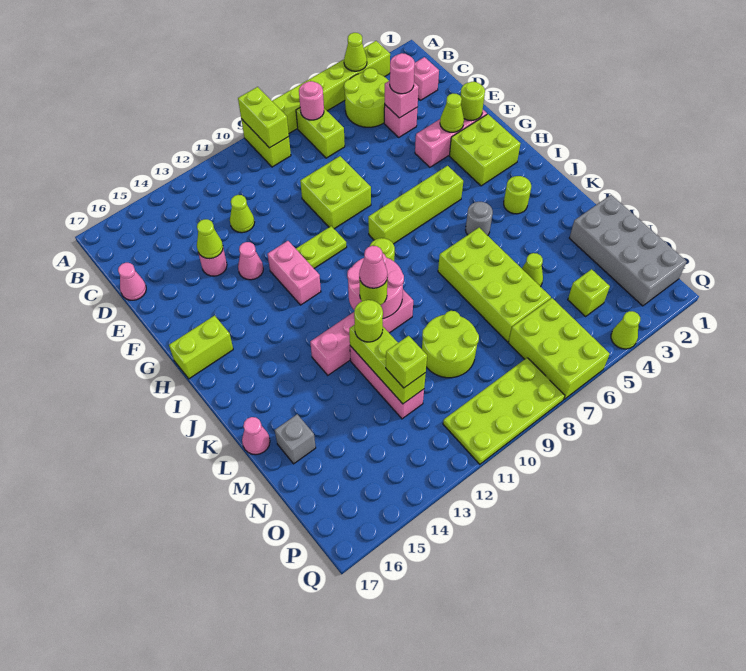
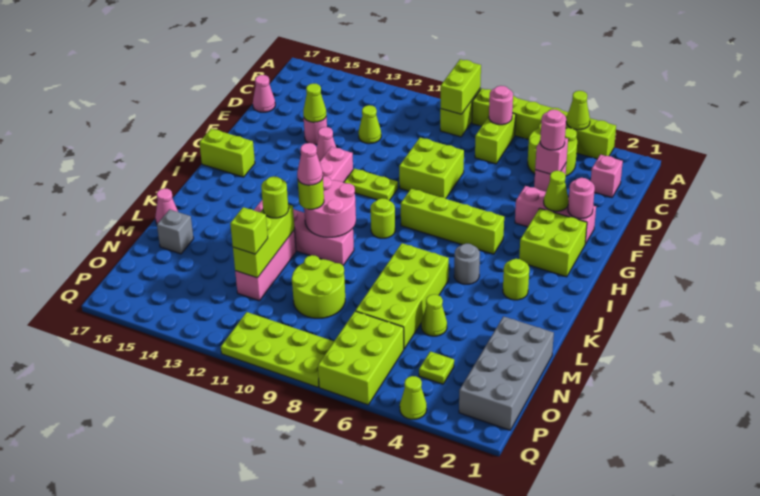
lime round brick F2 level 2 -> pink round brick F2 level 2
lime brick O4 level 1 -> lime plate O4 level 1

